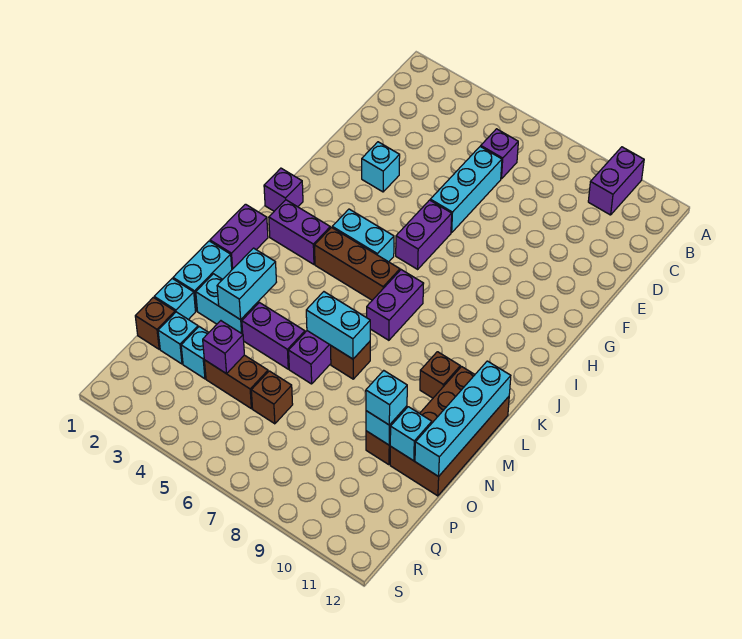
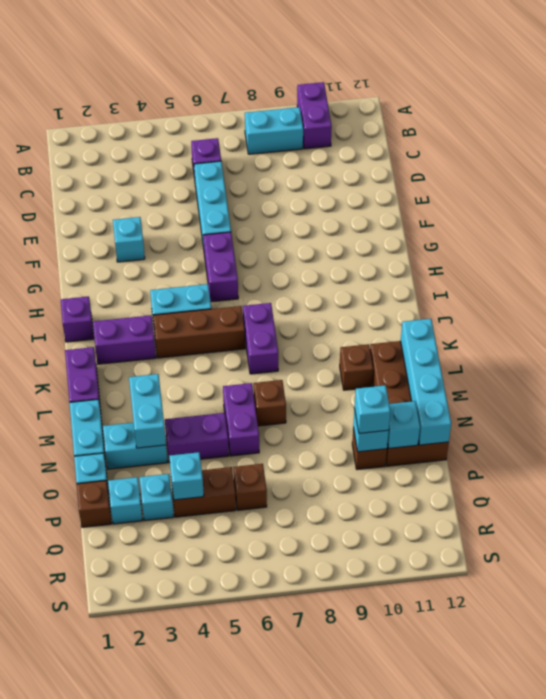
cyan brick M6:M7 level 2 -> cyan brick B8:B9 level 1
purple brick P4 level 2 -> cyan brick P4 level 2

